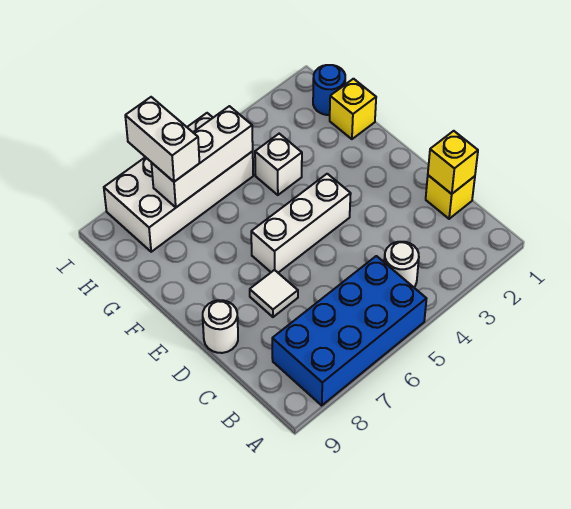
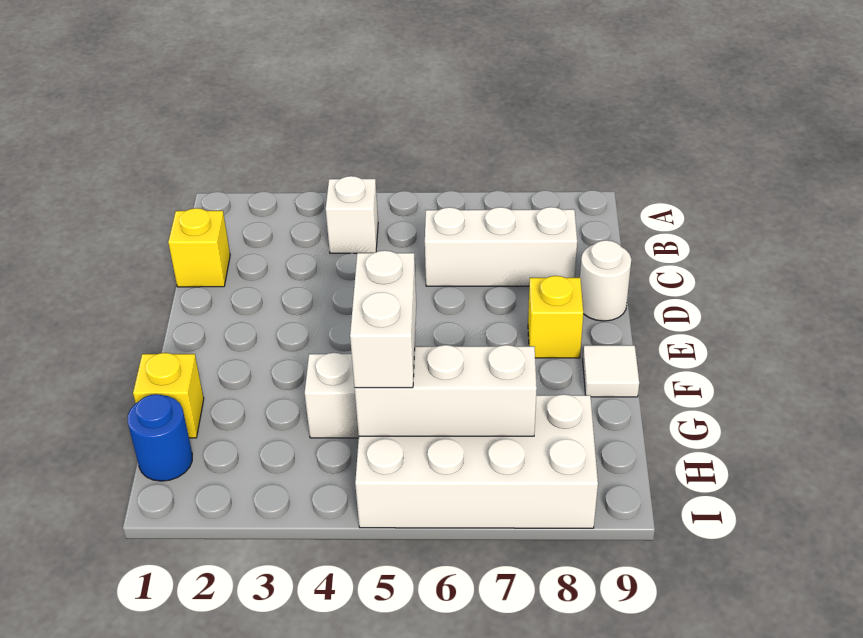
blue brick A5:B8 level 1 -> none
white round brick B4 level 1 -> white brick B4 level 1
yellow brick C1 level 2 -> yellow brick E8 level 1
white tile D7 level 1 -> white tile F9 level 1
white brick E4:E6 level 1 -> white brick C6:C8 level 1
white brick H7:I7 level 3 -> white brick G5:H5 level 3

